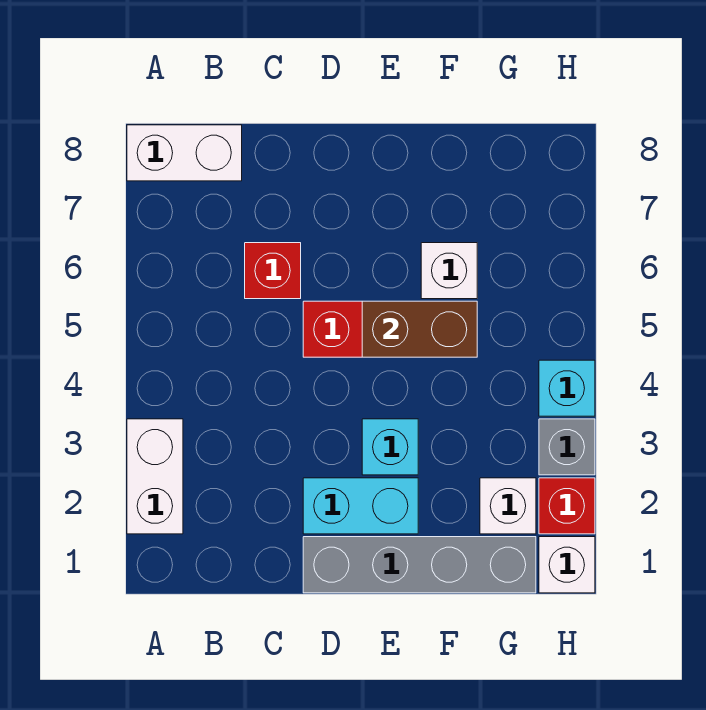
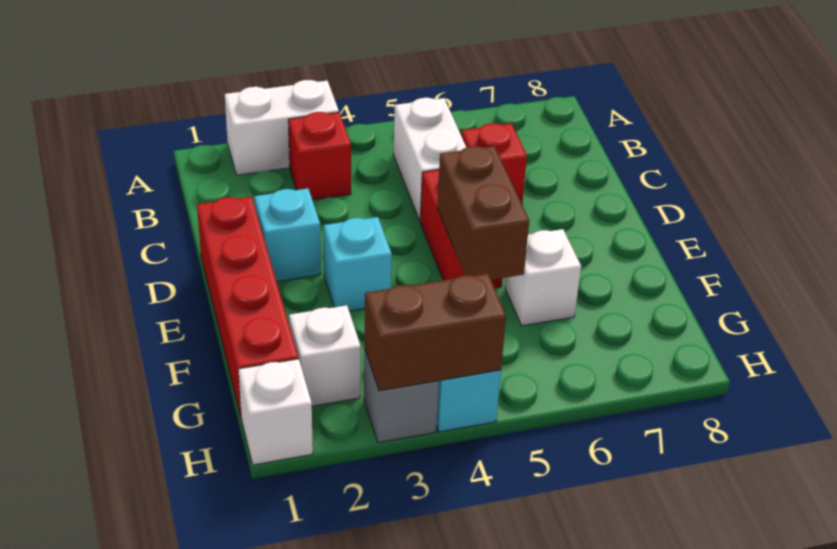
white brick A8:B8 level 1 -> white brick B5:C5 level 1
grey brick D1:G1 level 1 -> red brick D1:G1 level 1
cyan brick D2:E2 level 1 -> cyan brick D2 level 1
red brick H2 level 1 -> red brick B3 level 1
none -> brown brick H3:H4 level 2

